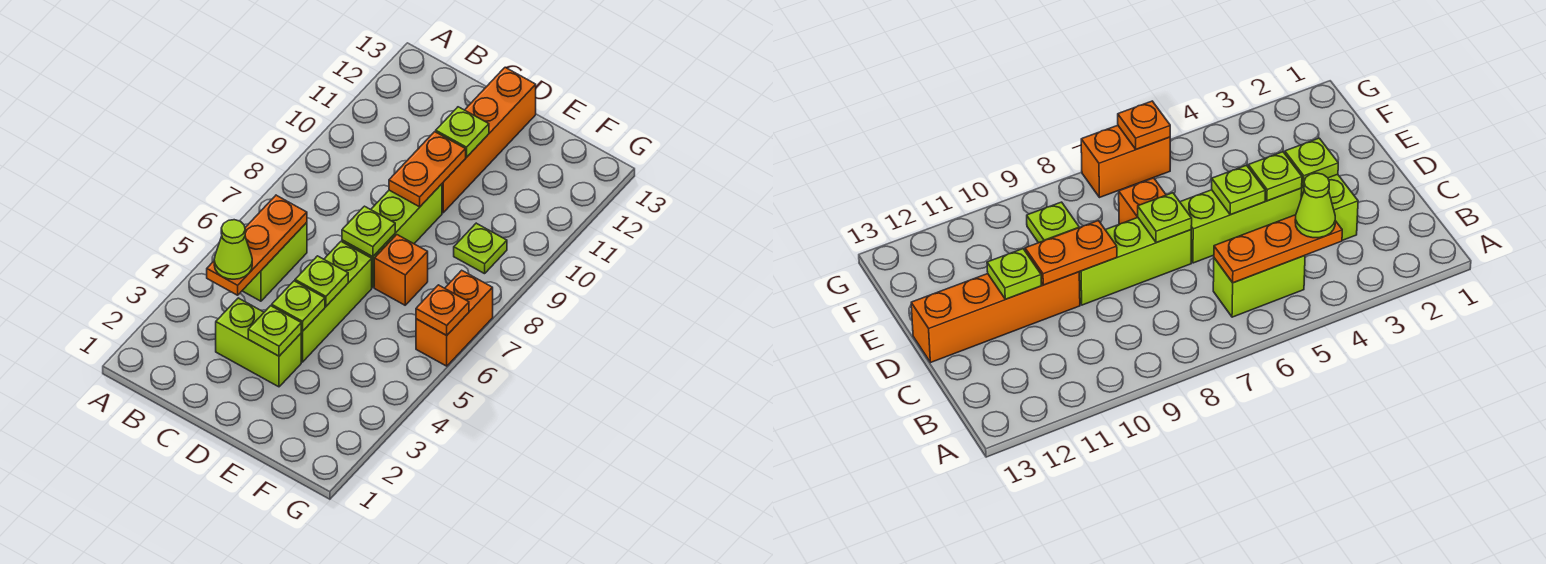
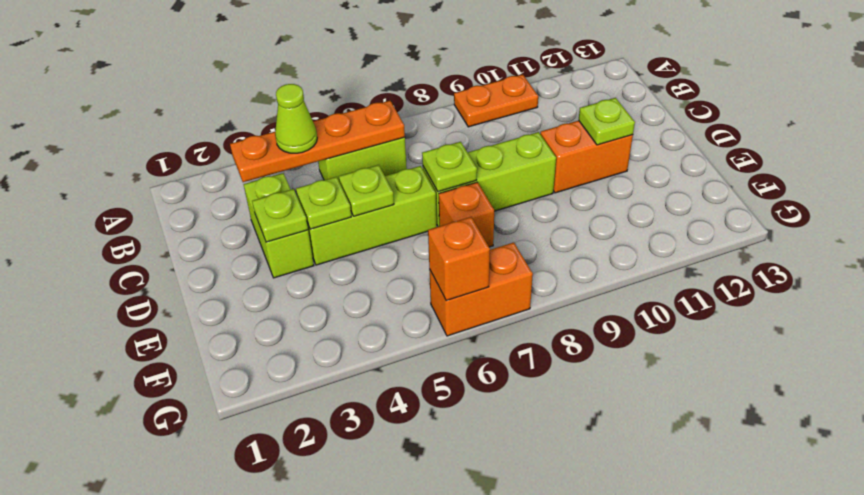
orange plate B4:B6 level 2 -> orange plate B3:B6 level 2
orange plate D9:D10 level 2 -> orange plate A9:A10 level 1
orange brick D10:D13 level 1 -> orange brick D10:D11 level 1
lime plate F9 level 1 -> none
orange plate G6 level 2 -> orange brick G6 level 2

